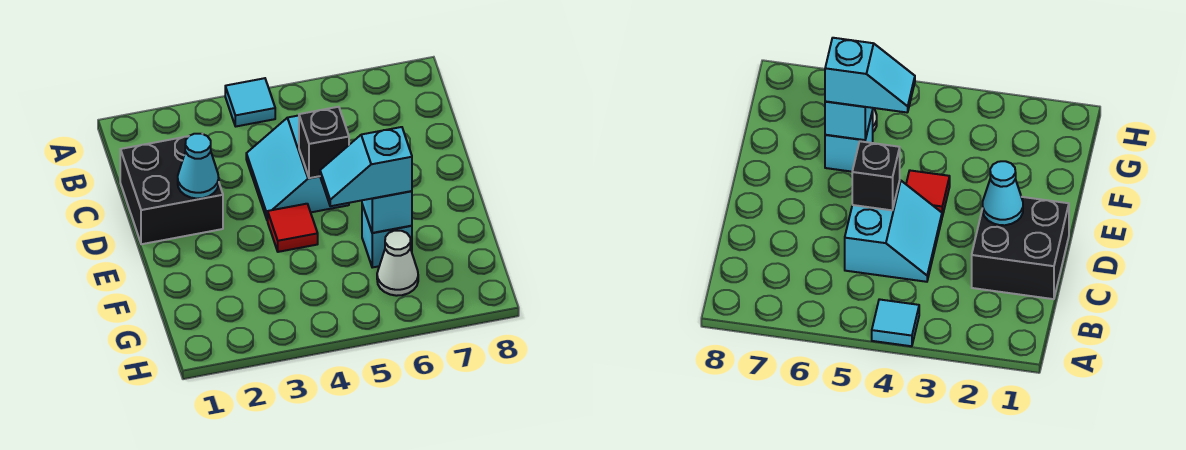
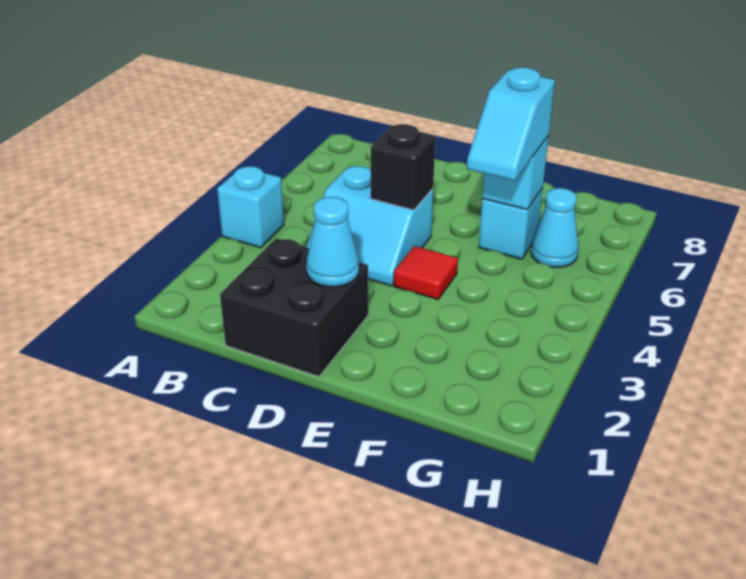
cyan tile A4 level 1 -> cyan brick A4 level 1
white cone G6 level 1 -> cyan cone G6 level 1

